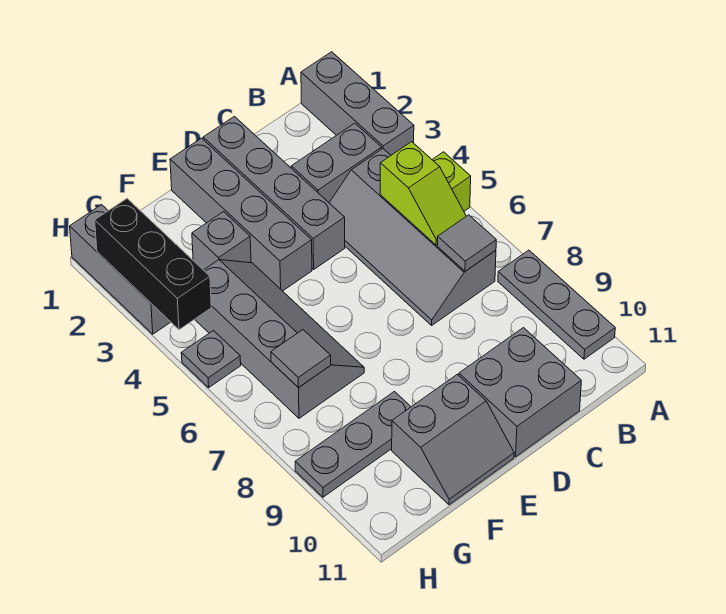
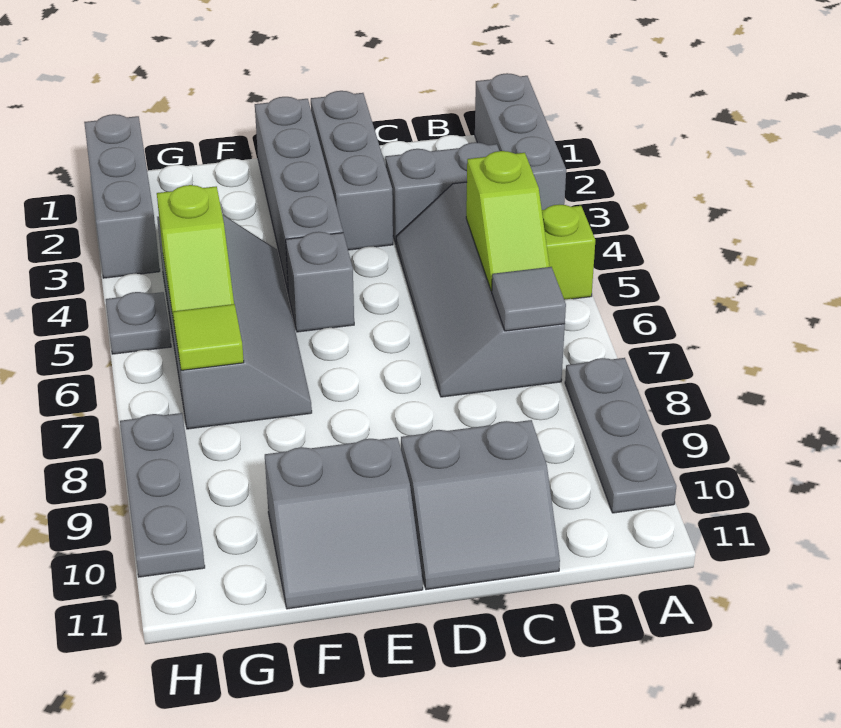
grey brick C10:D11 level 1 -> grey slope C10:D11 level 1 top 10
grey brick D1:D4 level 1 -> grey brick D1:D3 level 1
grey brick F3 level 1 -> grey brick E5 level 1
grey plate F9:H9 level 1 -> grey plate H8:H10 level 1
none -> lime slope G5:G6 level 2 top 5
grey tile G7 level 2 -> lime tile G7 level 2
black brick H2:H4 level 2 -> none

